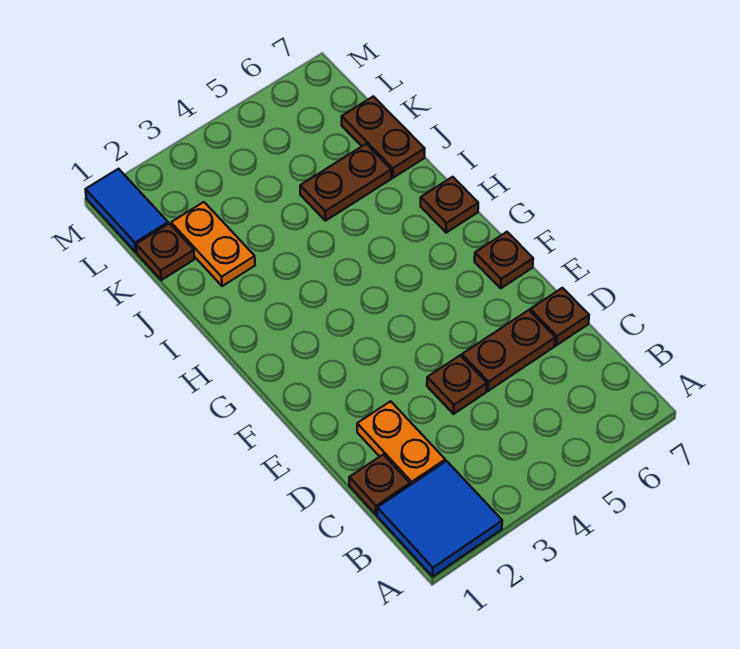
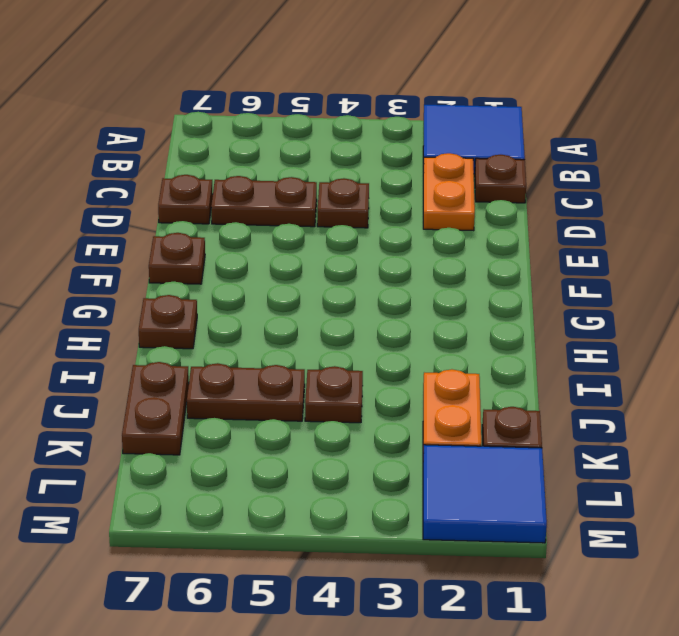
none -> brown plate J4 level 1
blue tile L1:M1 level 1 -> blue tile L1:M2 level 1

